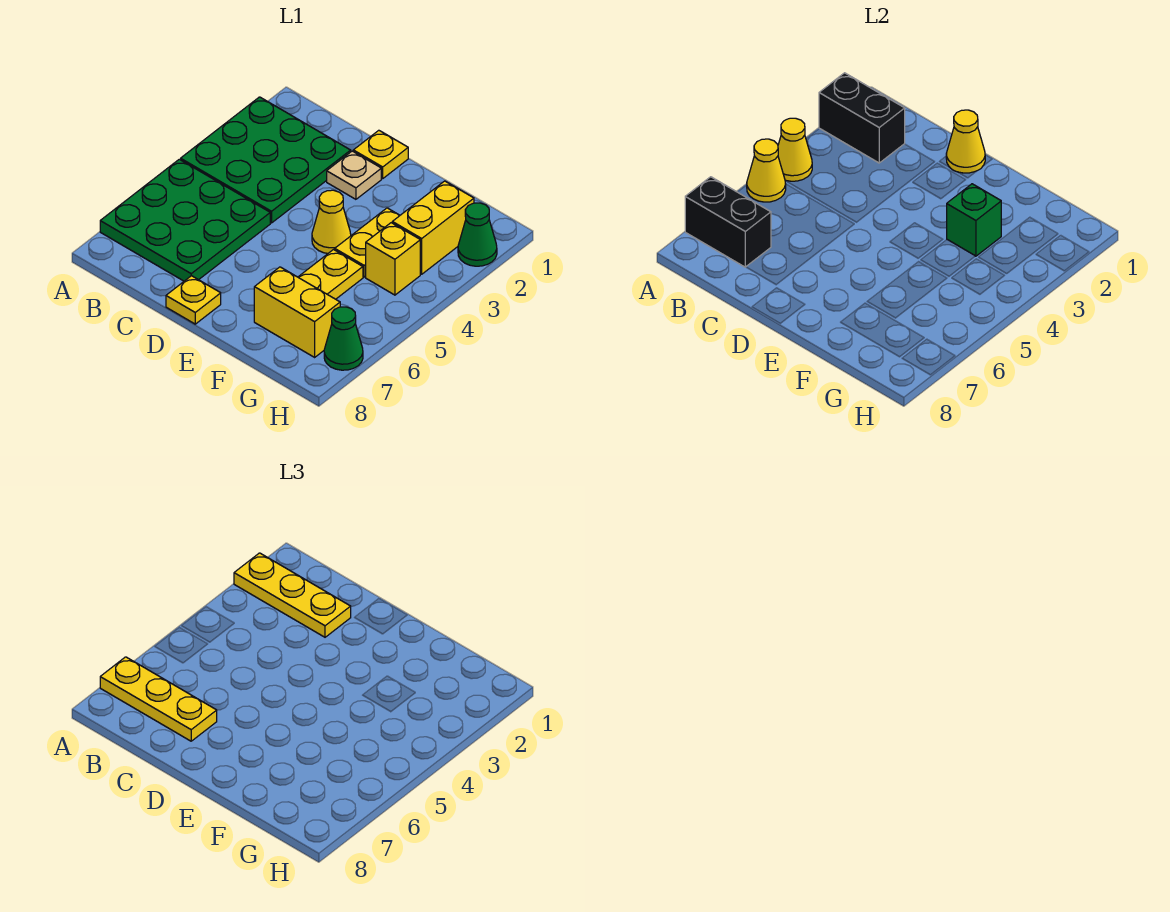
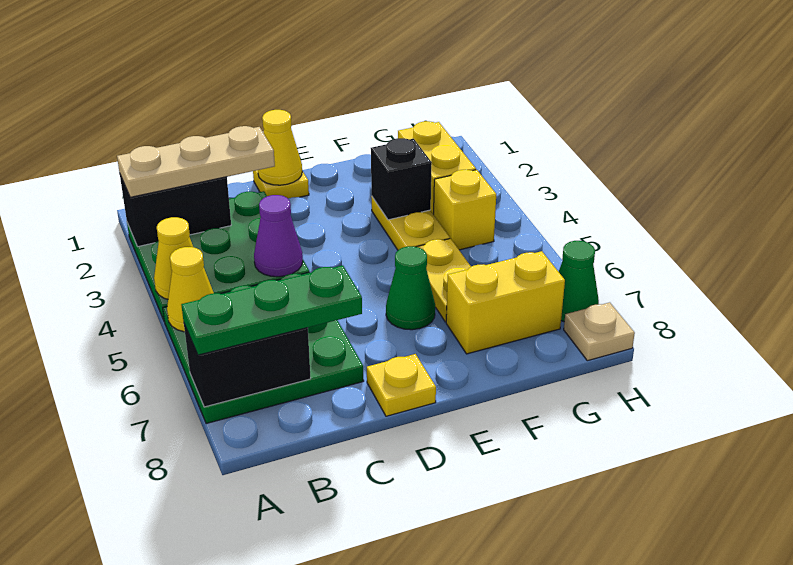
yellow plate A2:C2 level 3 -> tan plate A2:C2 level 3
yellow plate A7:C7 level 3 -> green plate A7:C7 level 3
none -> purple cone C4 level 2
tan plate D2 level 1 -> tan plate H8 level 1
yellow cone E4 level 1 -> none
green brick F3 level 2 -> black brick F3 level 2
green cone H2 level 1 -> green cone E6 level 1

